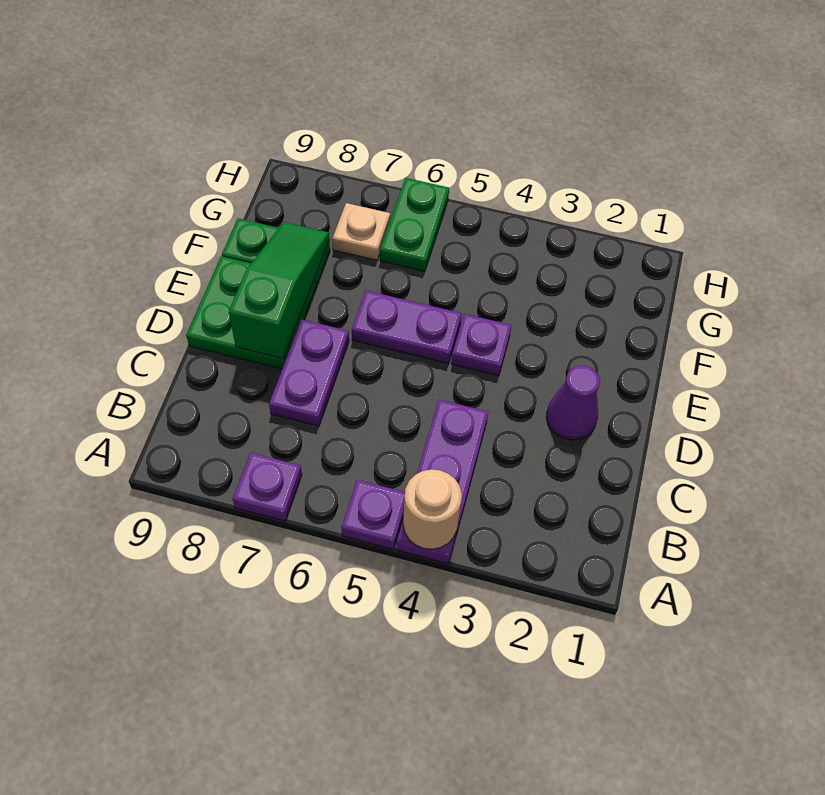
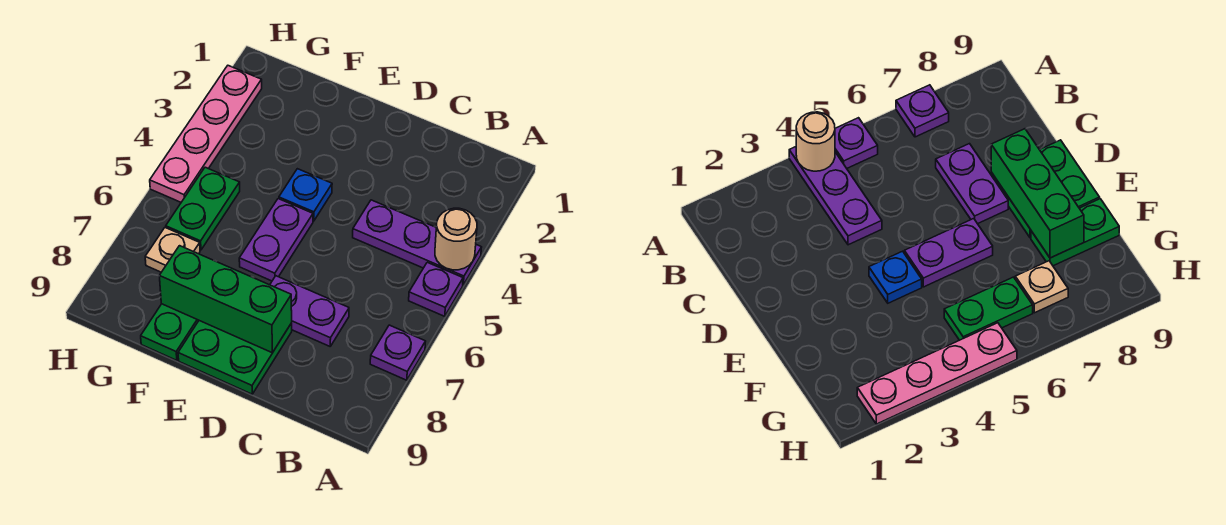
purple cone D2 level 1 -> none
green slope D8:F8 level 2 top D -> green brick D8:F8 level 2
purple plate E4 level 1 -> blue plate E4 level 1
green plate G6:H6 level 1 -> green plate G5:G6 level 1
none -> pink plate H2:H5 level 1

